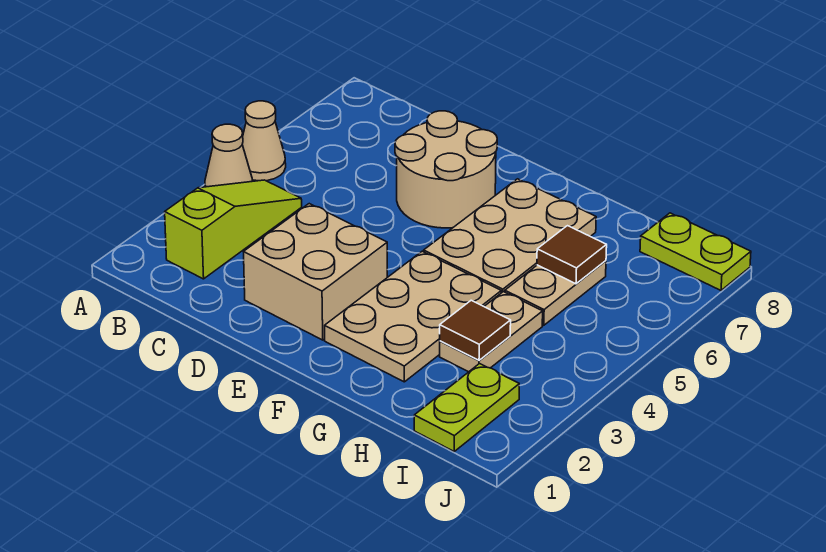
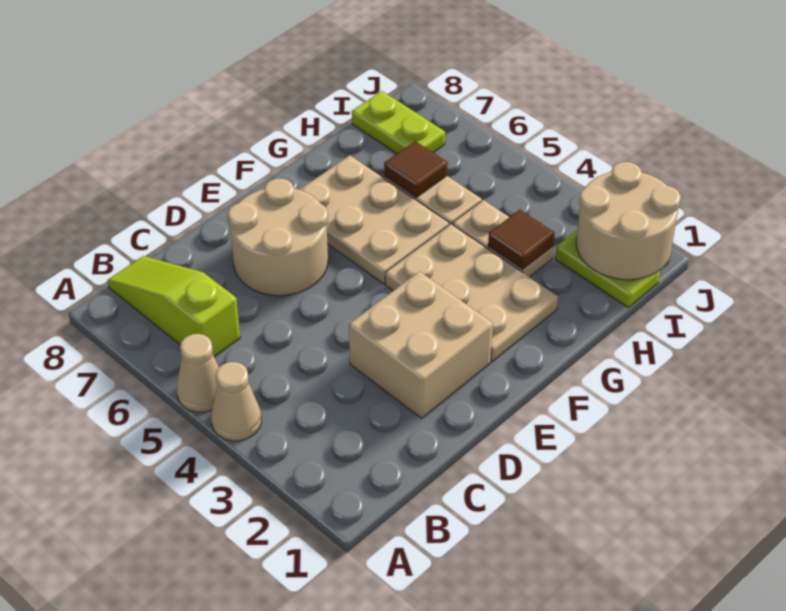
lime slope B2:B4 level 1 top 2 -> lime slope B6:B8 level 1 top 6
none -> tan round brick I1:J2 level 2
lime plate I8:J8 level 1 -> lime plate I7:I8 level 1

